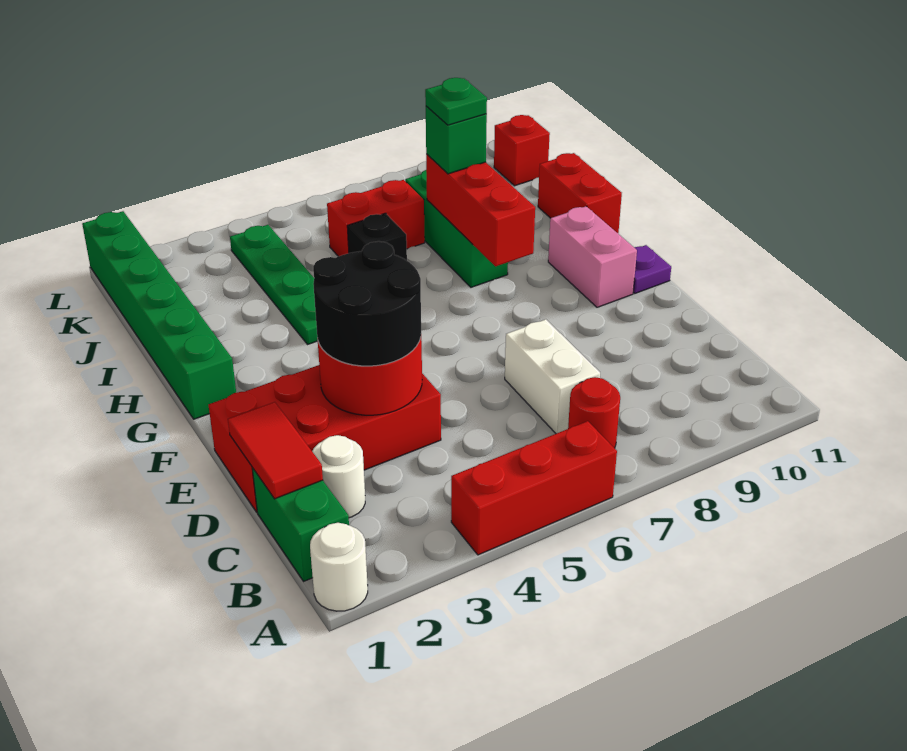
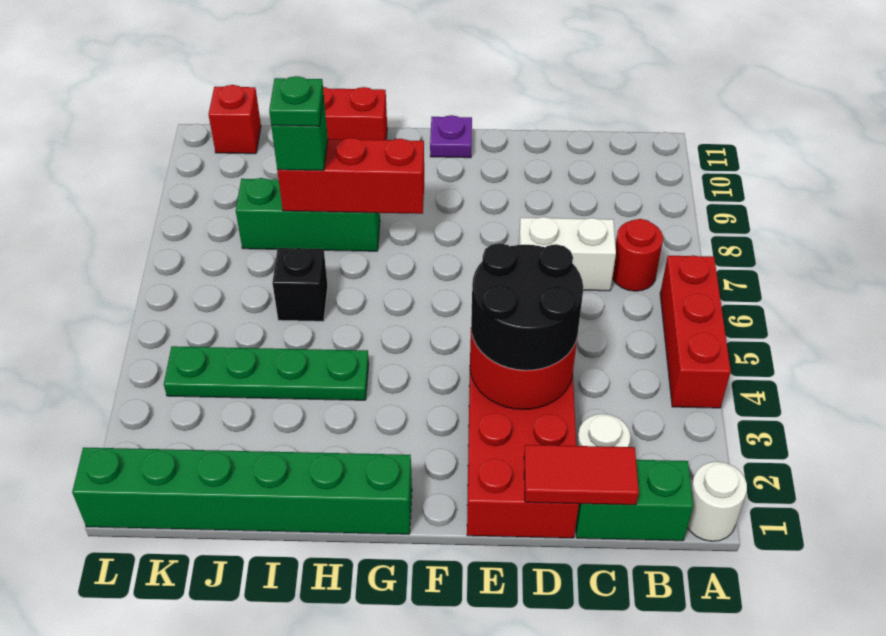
pink brick F10:G10 level 1 -> none
red brick J6:J7 level 1 -> none

